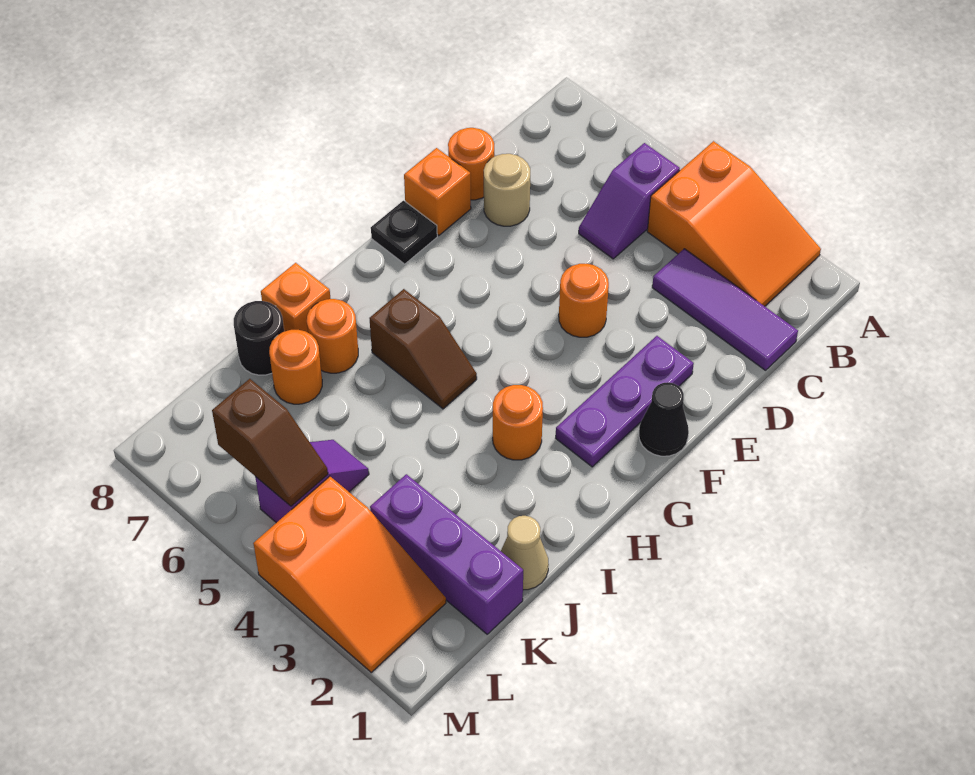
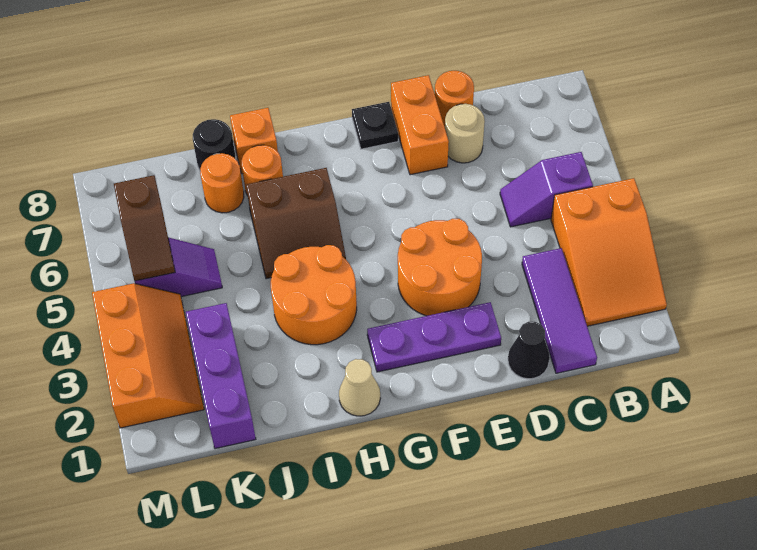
orange round brick E4 level 1 -> orange round brick E3:F4 level 1
orange brick E8 level 1 -> orange brick E7:E8 level 1
black cone F1 level 1 -> black cone D1 level 1
orange round brick H3 level 1 -> orange round brick H3:I4 level 1
brown slope H5:H6 level 1 top 6 -> brown slope H5:I6 level 1 top 6
tan cone J1 level 1 -> tan cone H1 level 1
orange slope L2:M4 level 1 top 4 -> orange slope L2:M4 level 1 top M

